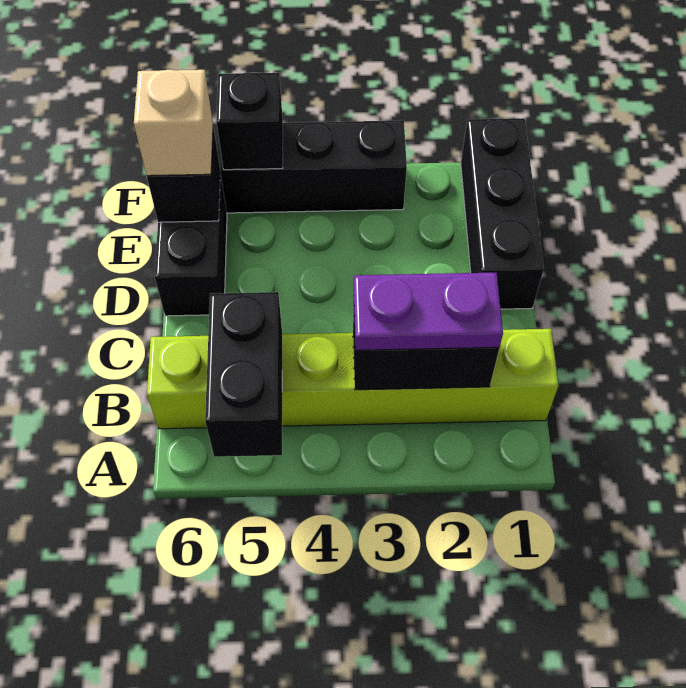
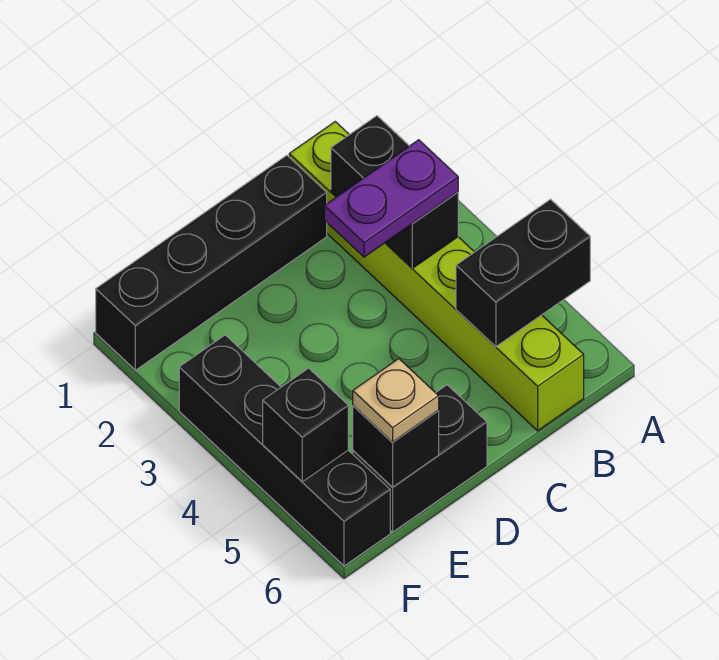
purple plate B2:B3 level 3 -> purple plate B3:C3 level 3
black brick D1:F1 level 1 -> black brick C1:F1 level 1
tan brick E6 level 3 -> tan plate E6 level 3

